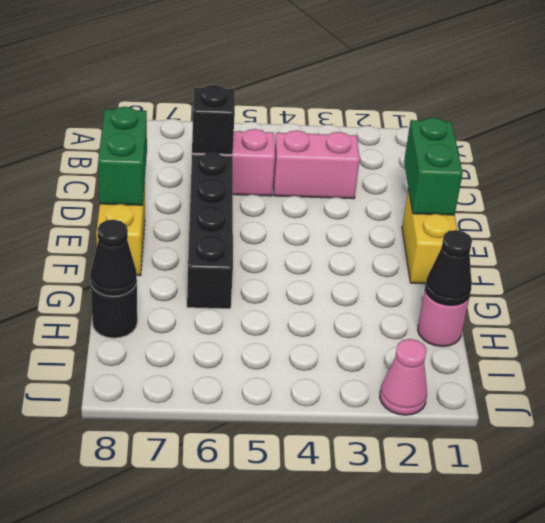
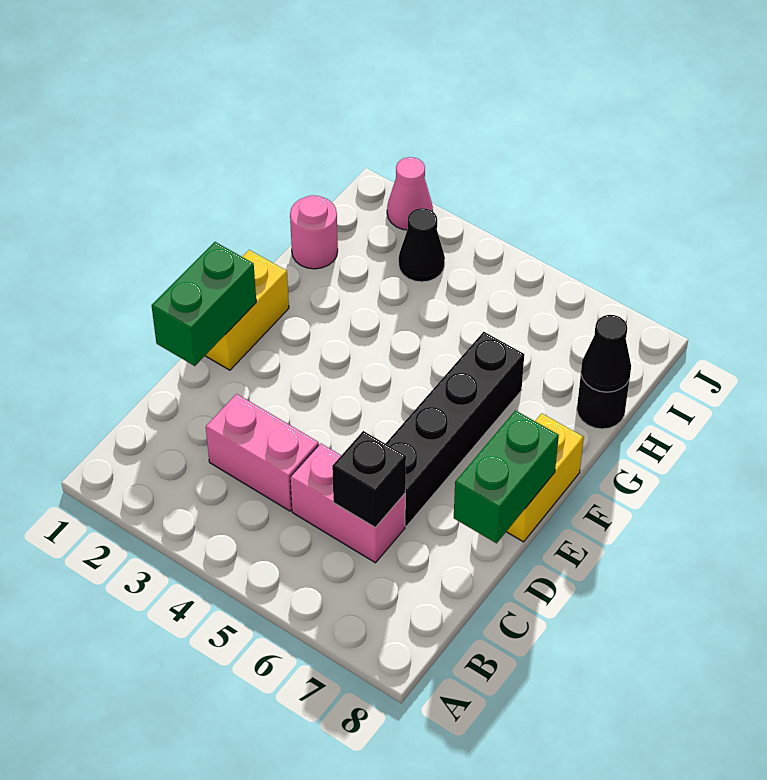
black cone H1 level 2 -> black cone I3 level 1

